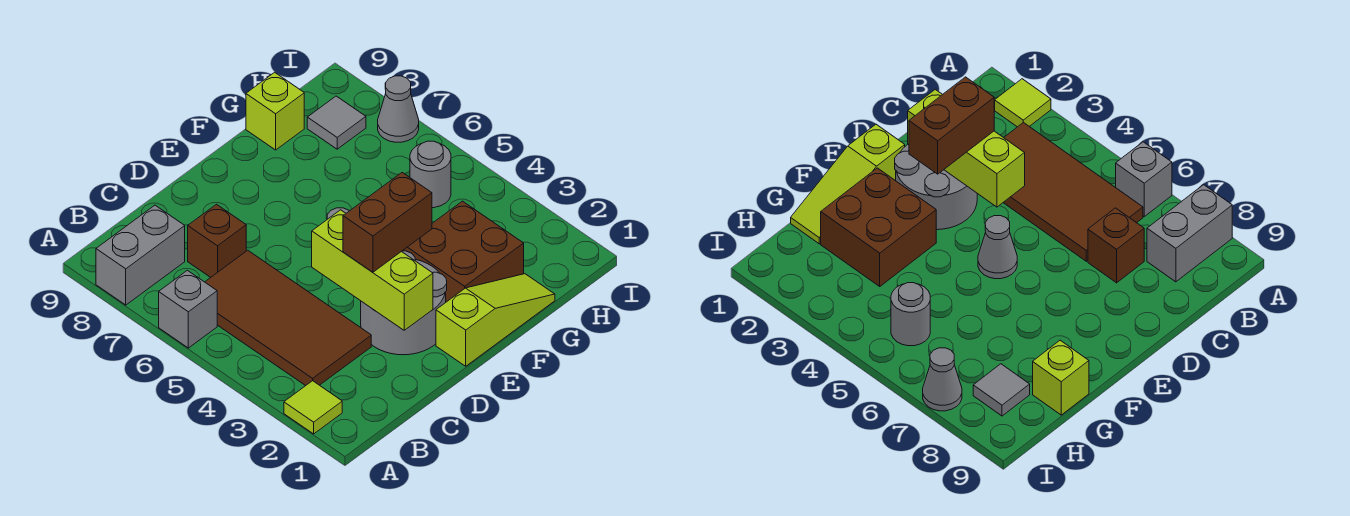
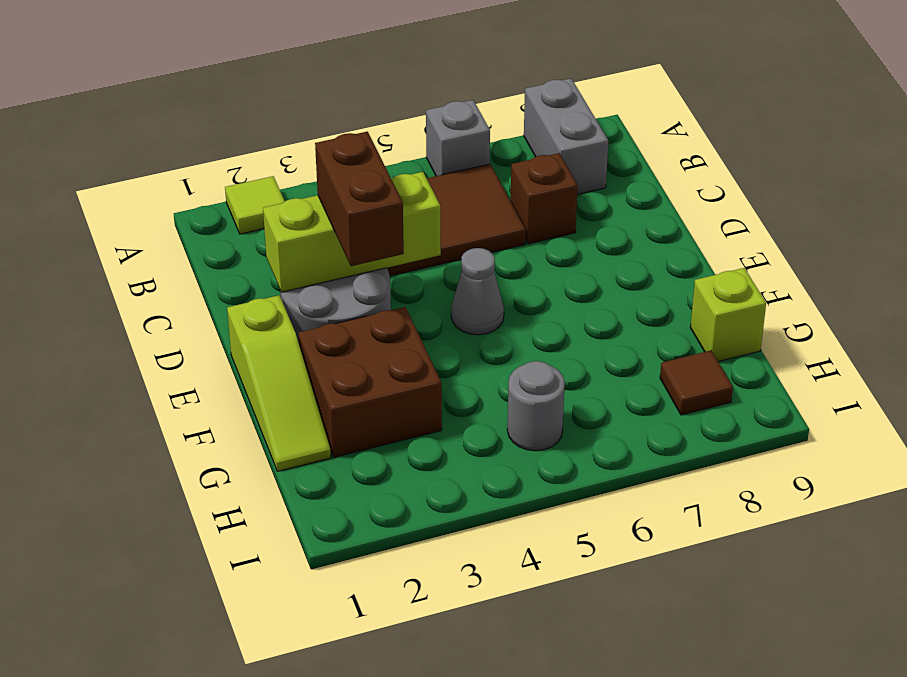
grey tile H8 level 1 -> brown tile H8 level 1
grey cone I7 level 1 -> none

